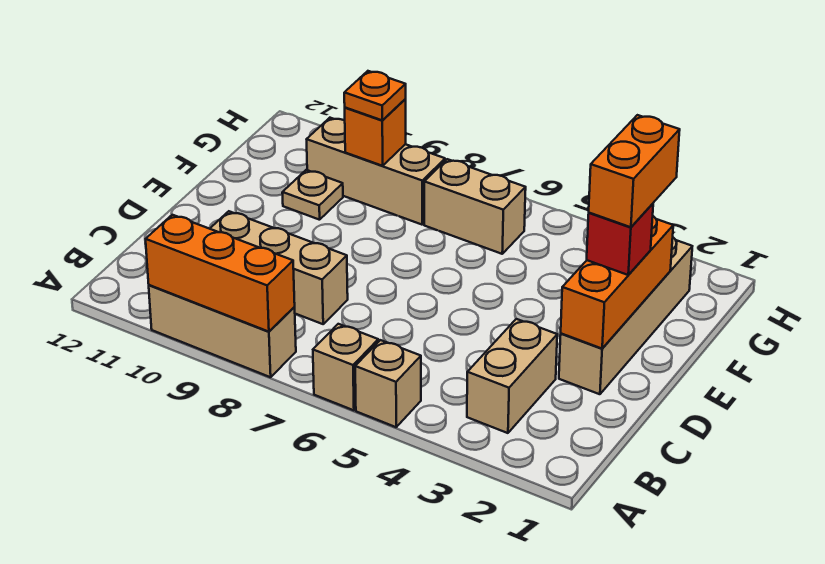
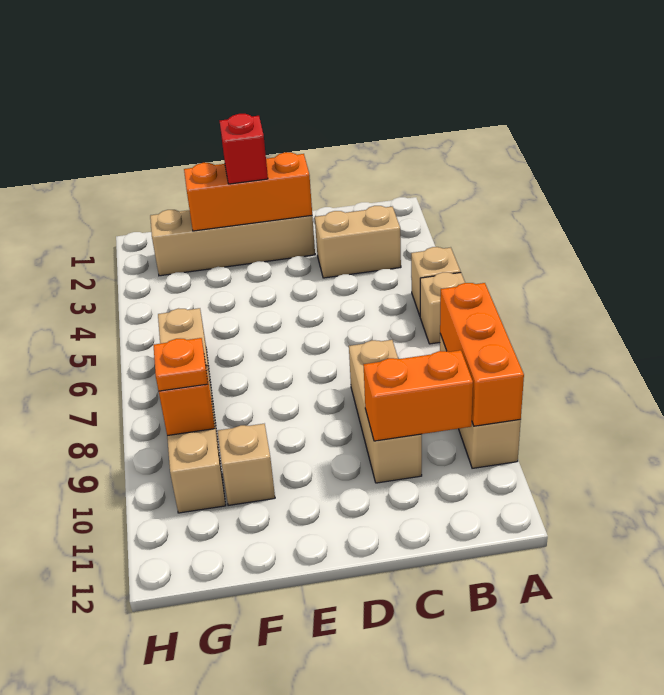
orange brick E2:F2 level 4 -> orange brick B10:C10 level 2
tan plate F10 level 1 -> tan brick F10 level 1

